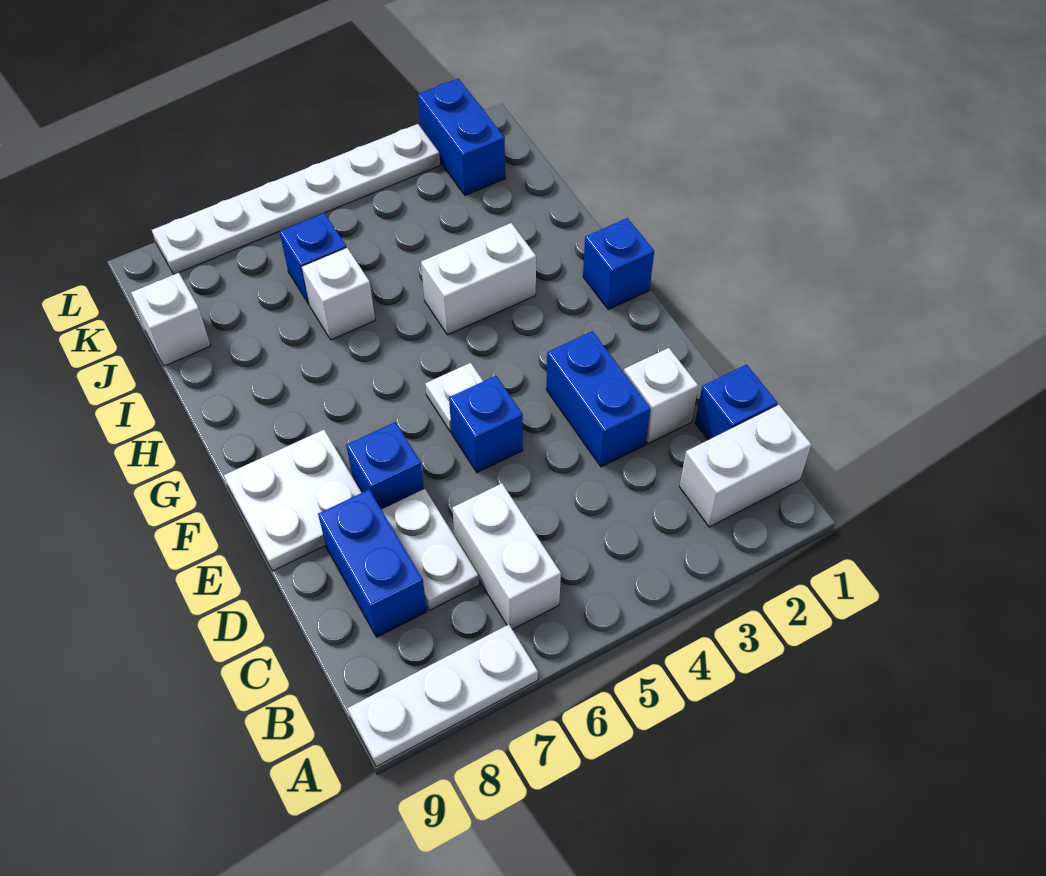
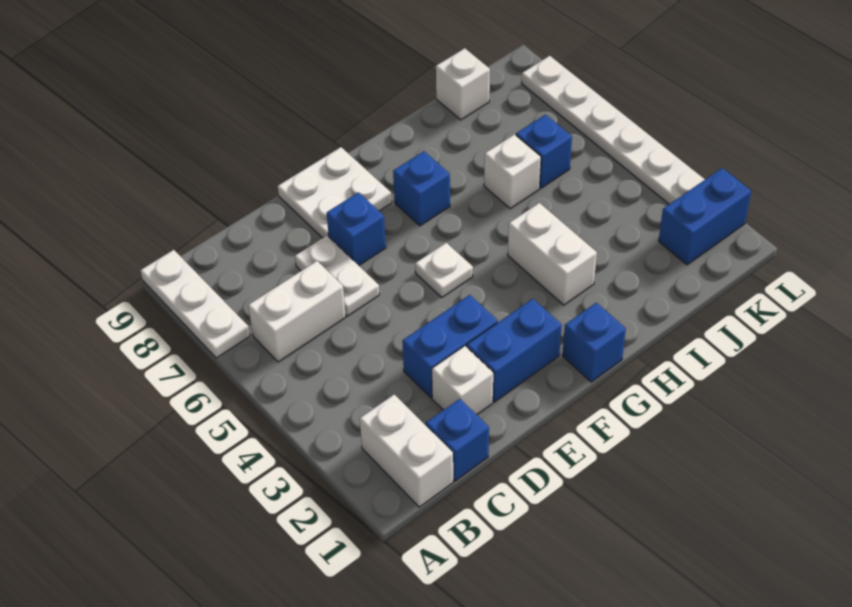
white plate C7:D7 level 1 -> white plate D6:D7 level 1
blue brick C8:D8 level 1 -> blue brick E2:F2 level 1
blue brick E5 level 1 -> blue brick G7 level 1

